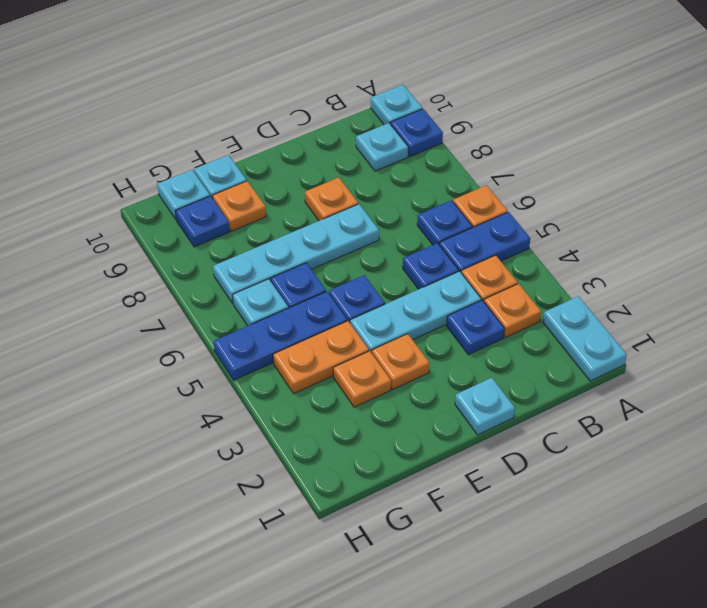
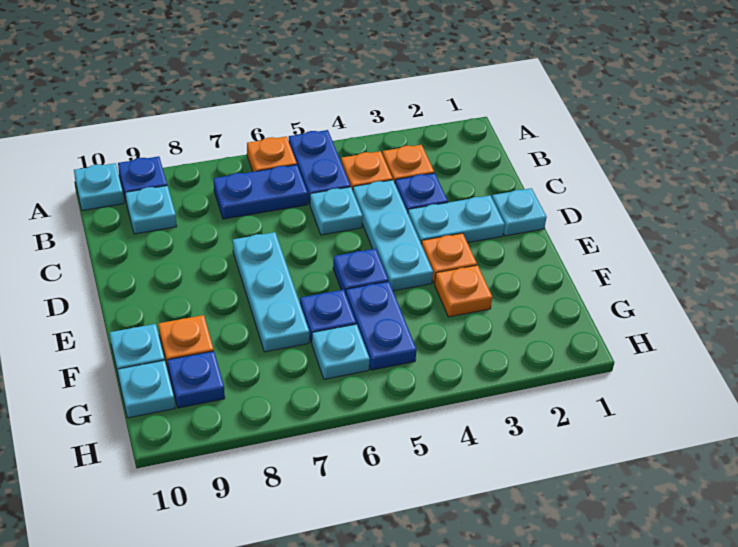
cyan plate A1:A2 level 1 -> cyan plate D2:D3 level 1
blue plate B6 level 1 -> blue plate B6:B7 level 1
blue plate C5 level 1 -> cyan plate C5 level 1
cyan plate D7:G7 level 1 -> cyan plate D7:F7 level 1
orange plate D8 level 1 -> none
orange plate F4:G4 level 1 -> none
blue plate F5:H5 level 1 -> blue plate F5:G5 level 1

